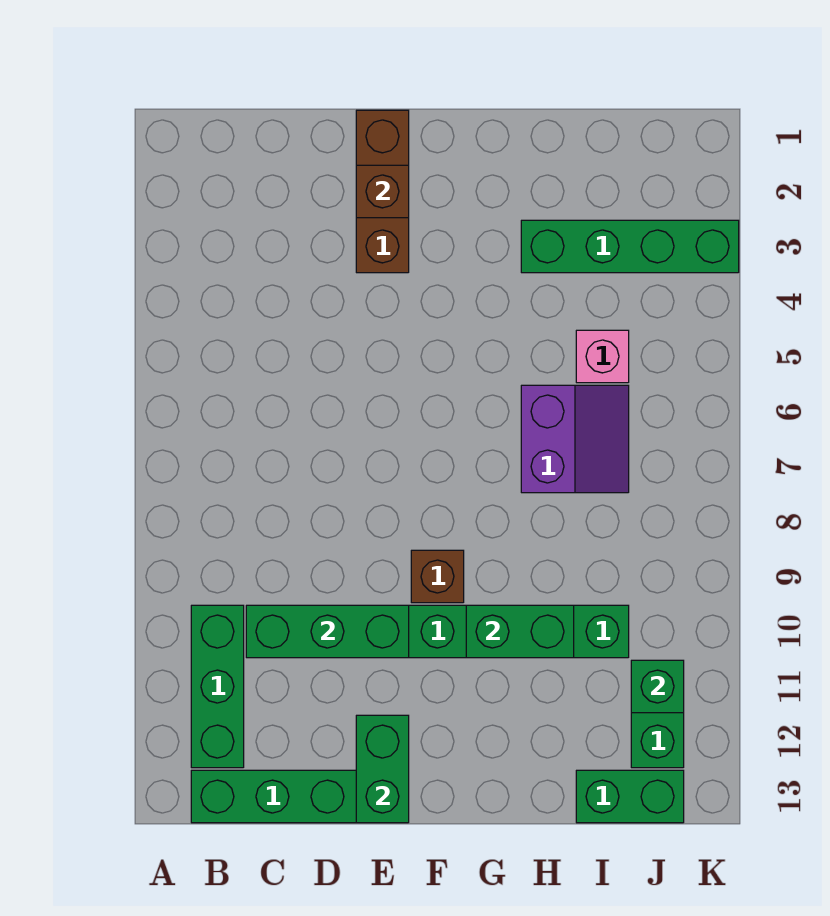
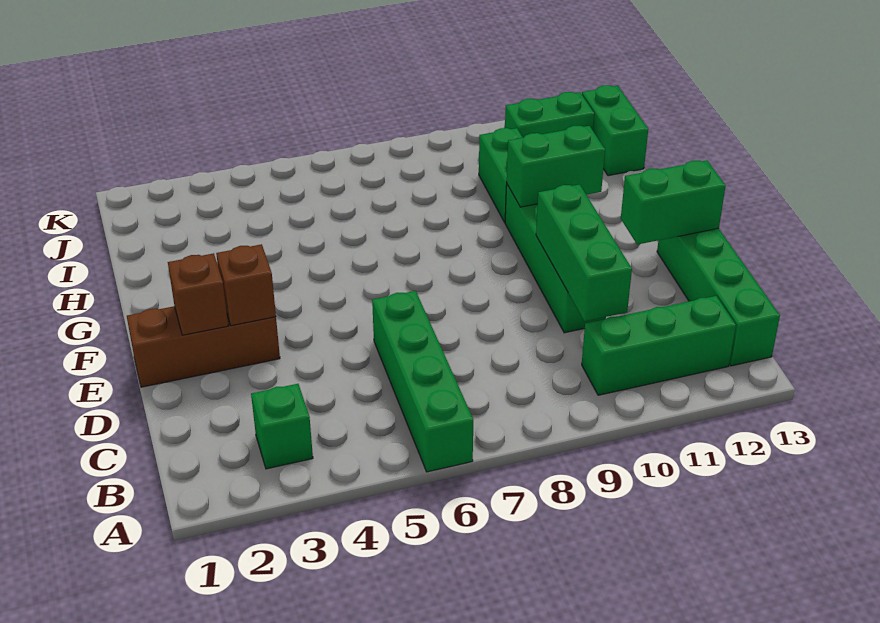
brown brick F9 level 1 -> brown brick E3 level 2
green brick G10:H10 level 2 -> green brick G10:G11 level 2
green brick H3:K3 level 1 -> green brick A6:D6 level 1
purple slope H6:I7 level 1 top H -> none
pink brick I5 level 1 -> none
green brick J11 level 2 -> green brick B3 level 1

